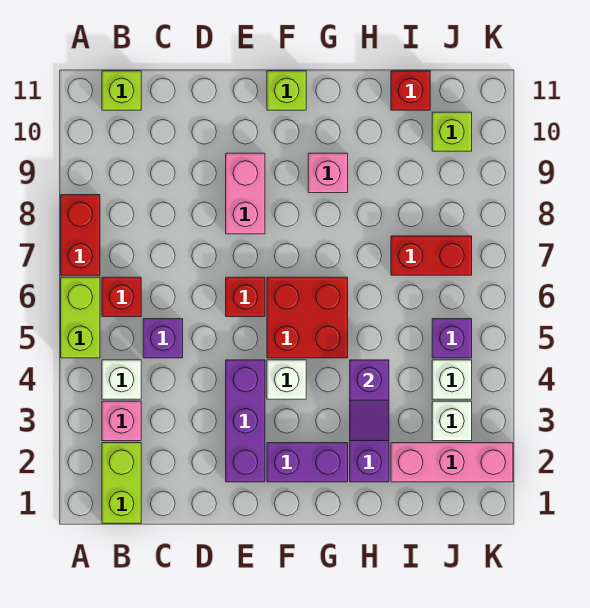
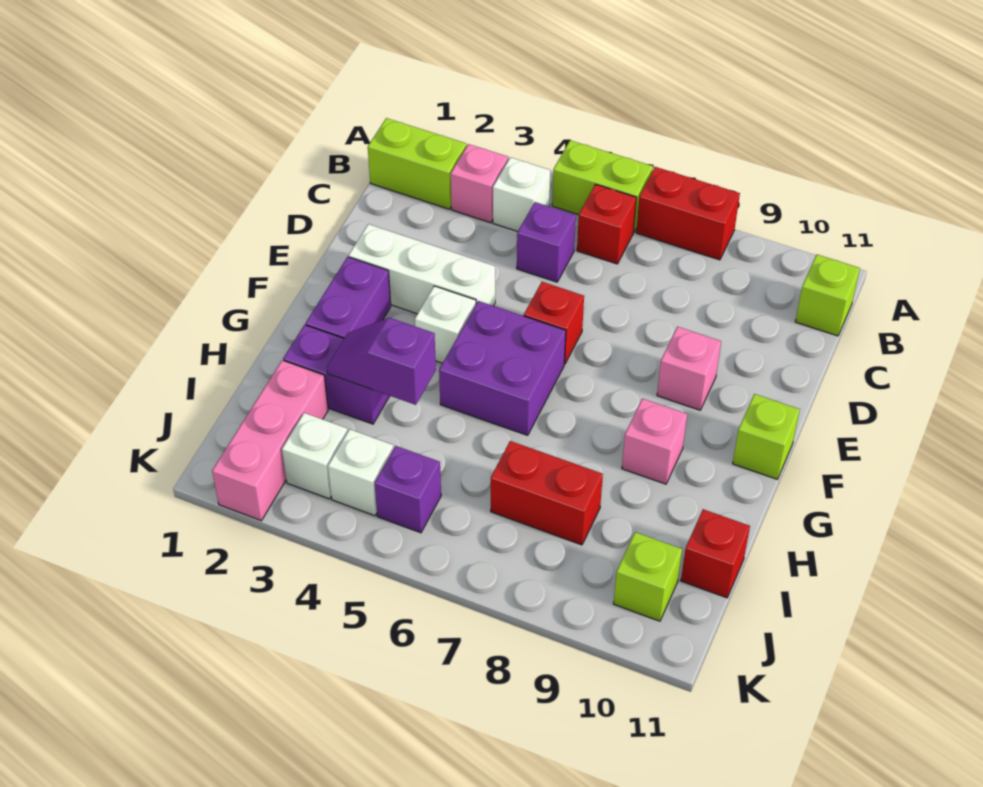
purple brick E2:E4 level 1 -> white brick E2:E4 level 1
pink brick E8:E9 level 1 -> pink brick E9 level 1
red brick F5:G6 level 1 -> purple brick F5:G6 level 1
red brick I7:J7 level 1 -> red brick I7:I8 level 1

